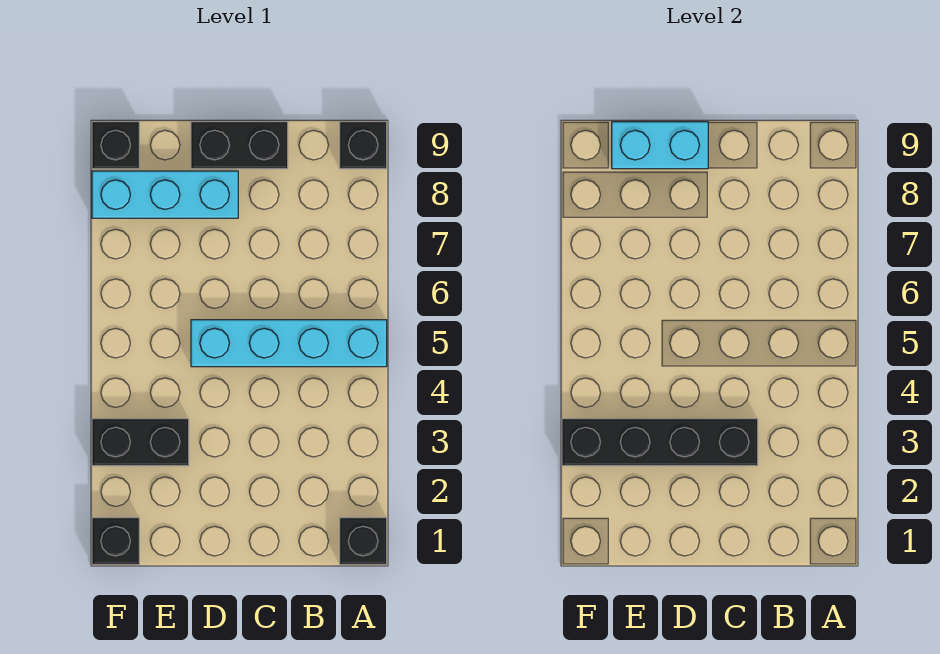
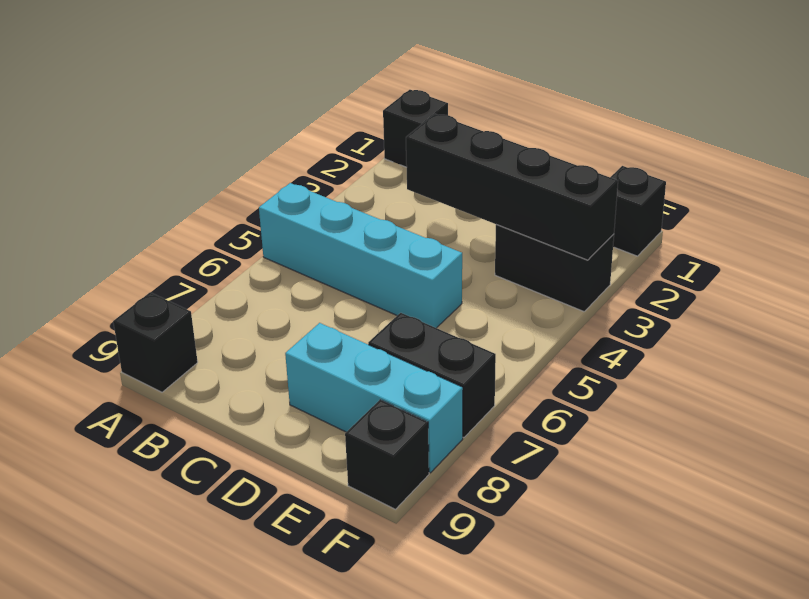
black brick C9:D9 level 1 -> black brick E7:F7 level 1
cyan brick D9:E9 level 2 -> none

